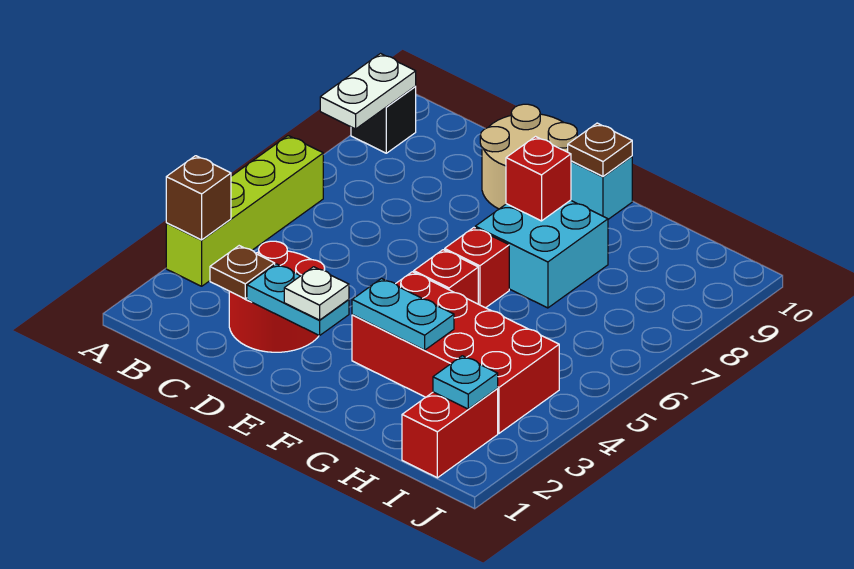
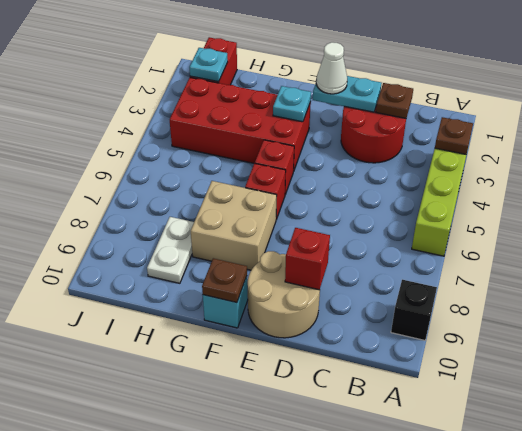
brown brick A3 level 2 -> brown plate A3 level 2
white plate A8:A9 level 2 -> white plate H8:H9 level 1
white plate E2 level 3 -> white cone E2 level 3
cyan plate F3:G3 level 2 -> cyan plate F3 level 2
cyan brick F7:G8 level 1 -> tan brick F7:G8 level 1
red brick F8 level 2 -> red brick D9 level 2

